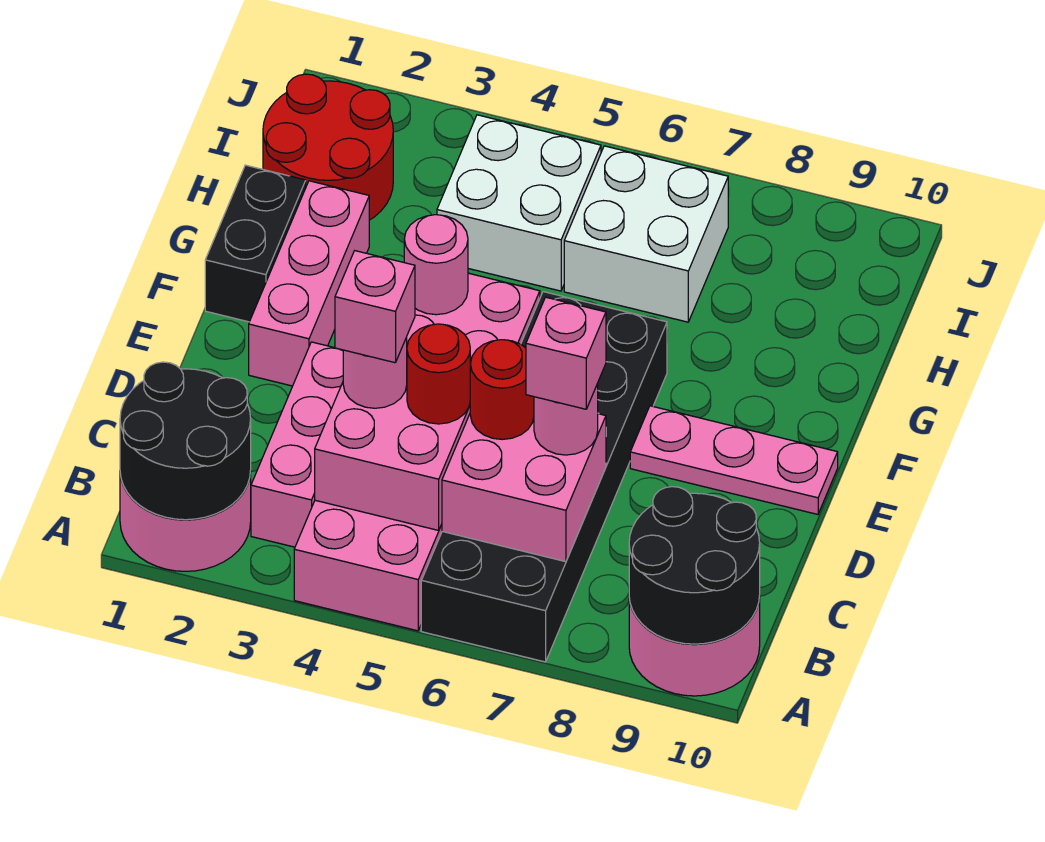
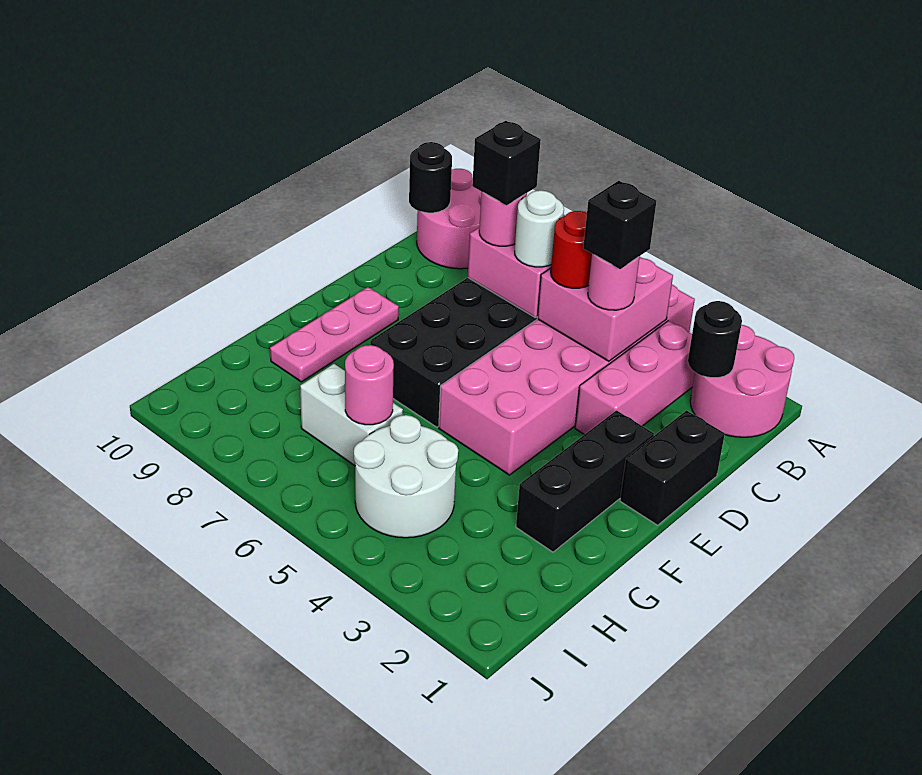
black round brick A1:B2 level 2 -> black round brick B2 level 2
black round brick A9:B10 level 2 -> black round brick B10 level 2
pink brick C4 level 4 -> black brick C4 level 4
red round brick C6 level 3 -> white round brick C6 level 3
pink brick C7 level 4 -> black brick C7 level 4
pink brick E2:G2 level 1 -> black brick E2:G2 level 1
pink plate E8:E10 level 1 -> pink plate E9:G9 level 1
black brick F1:G1 level 1 -> black brick D1:E1 level 1
pink round brick F4 level 2 -> pink round brick H6 level 2
red round brick H1:I2 level 1 -> none
white brick H4:I5 level 1 -> white round brick H4:I5 level 1
white brick H6:I7 level 1 -> white brick H6:H7 level 1

